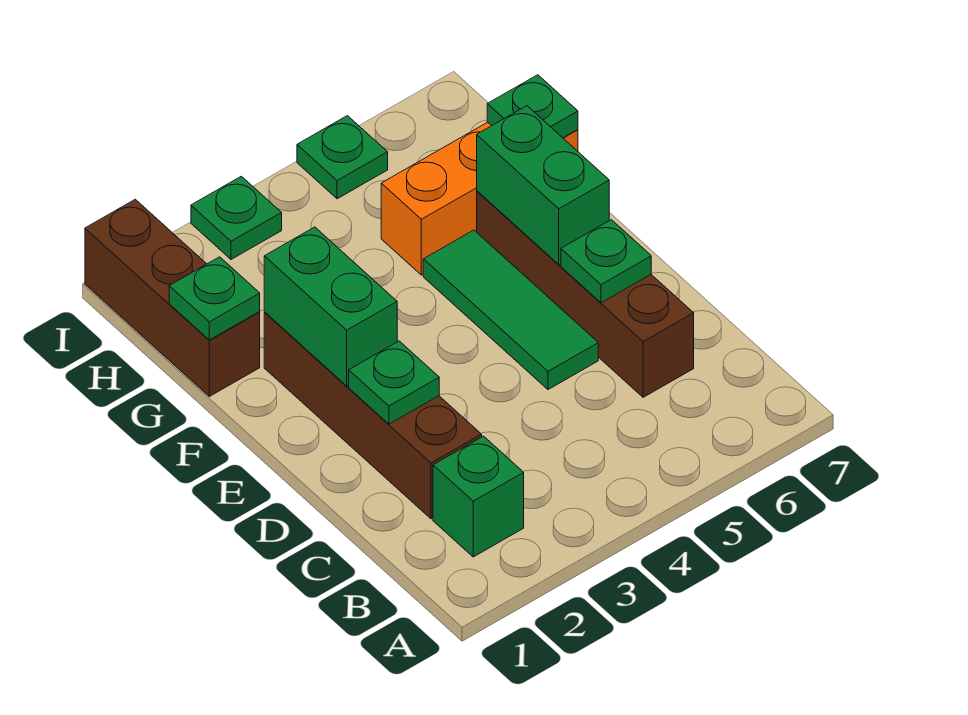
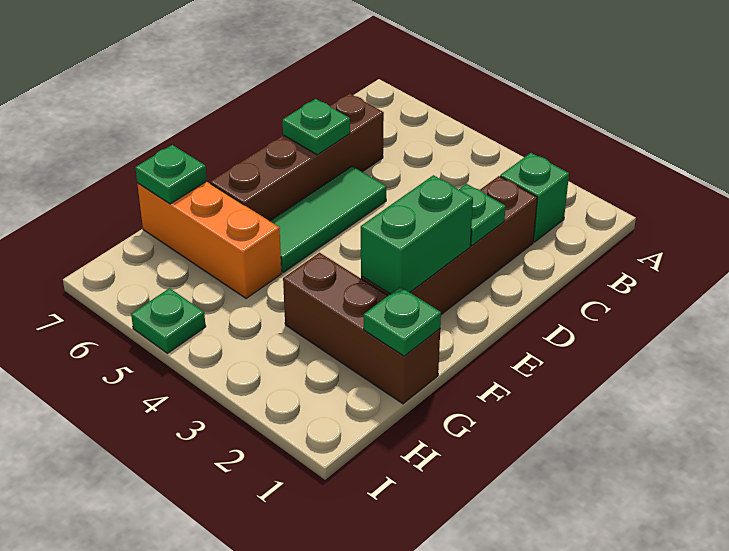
green brick E6:F6 level 2 -> none
brown brick G1:I1 level 1 -> brown brick G1:G3 level 1
green plate I3 level 1 -> none

